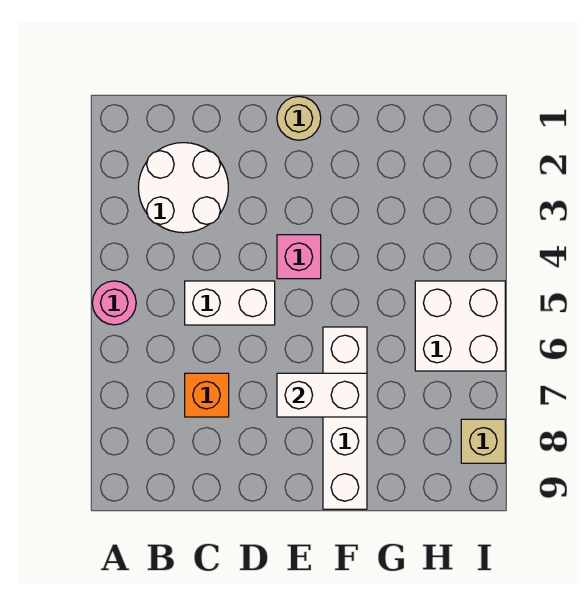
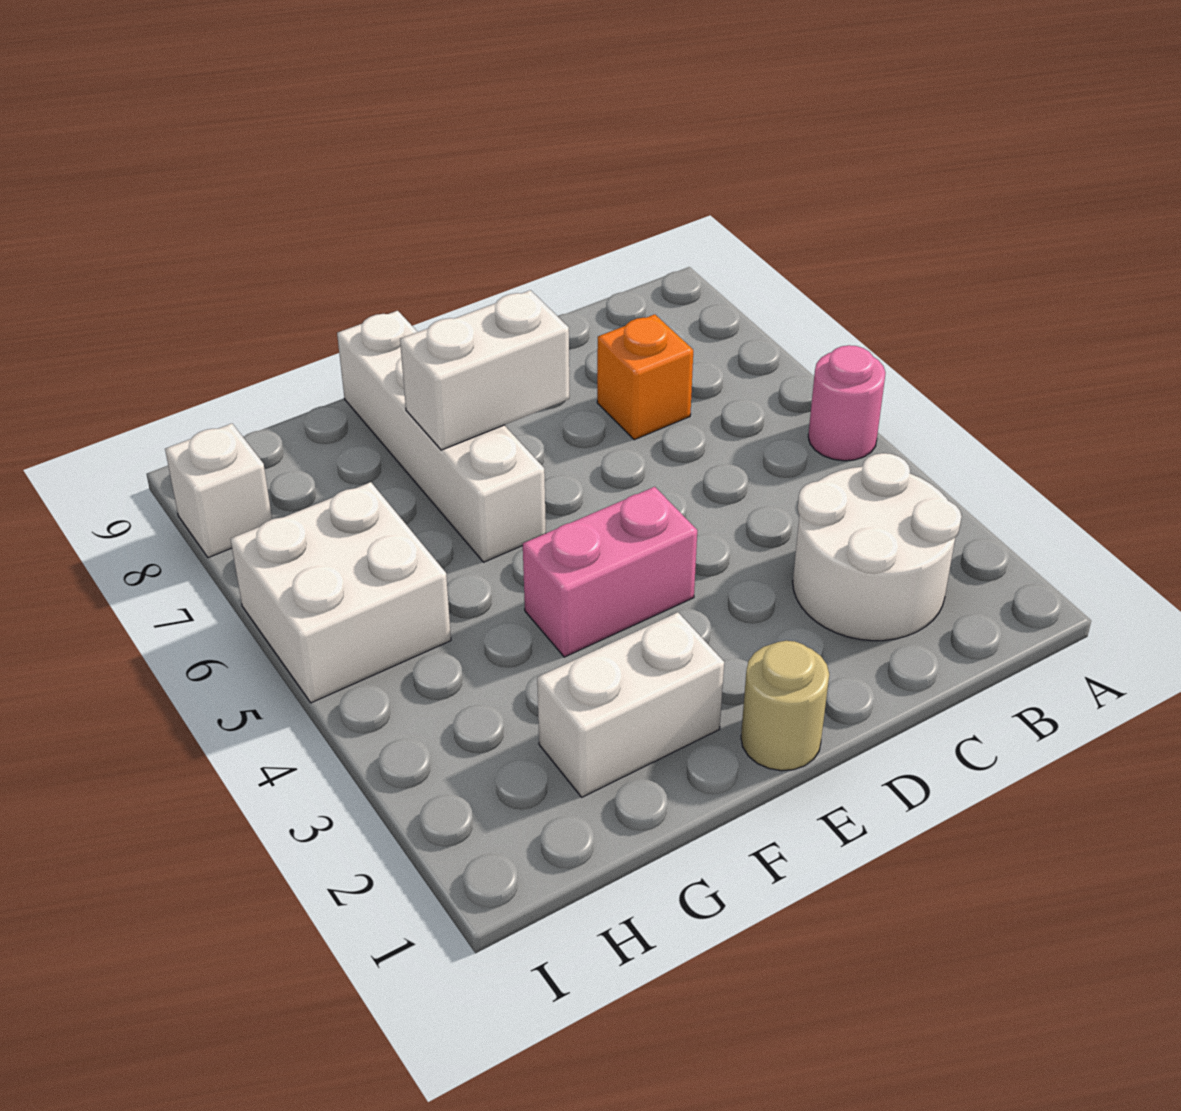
white brick C5:D5 level 1 -> white brick F2:G2 level 1
pink brick E4 level 1 -> pink brick E4:F4 level 1
tan brick I8 level 1 -> white brick I8 level 1

